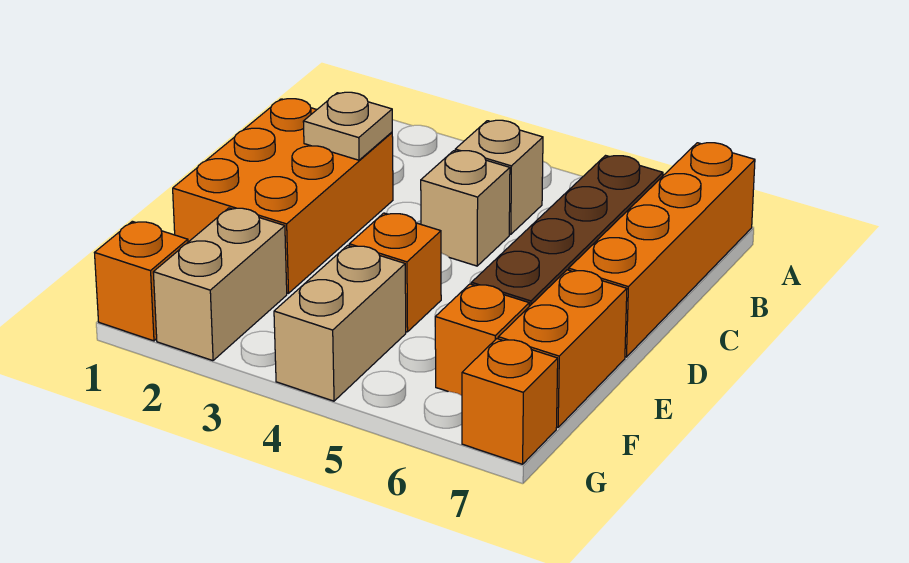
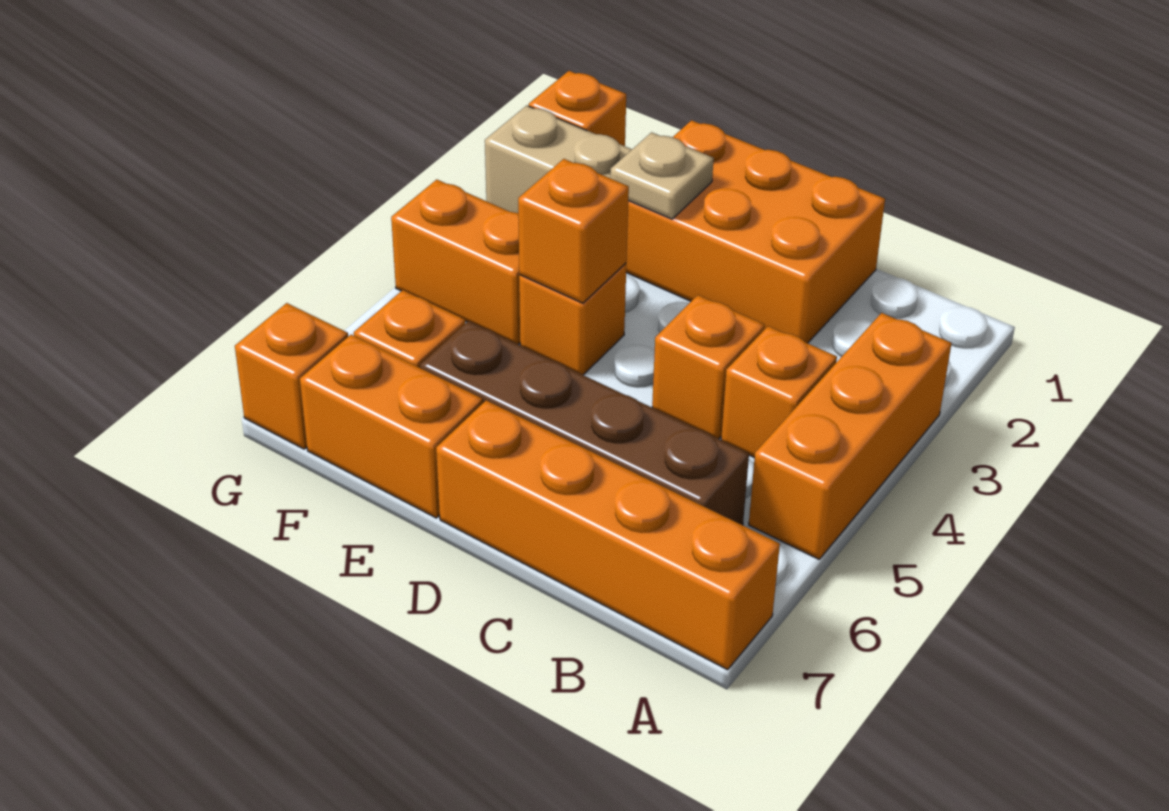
none -> orange brick A3:A5 level 1
tan brick B4 level 1 -> orange brick B4 level 1
tan plate C2 level 2 -> tan plate E2 level 2
tan brick C4 level 1 -> orange brick C4 level 1
none -> orange brick E4 level 2
tan brick F4:G4 level 1 -> orange brick F4:G4 level 1

